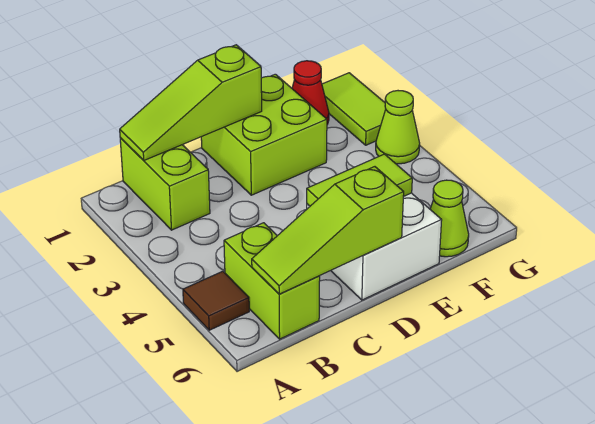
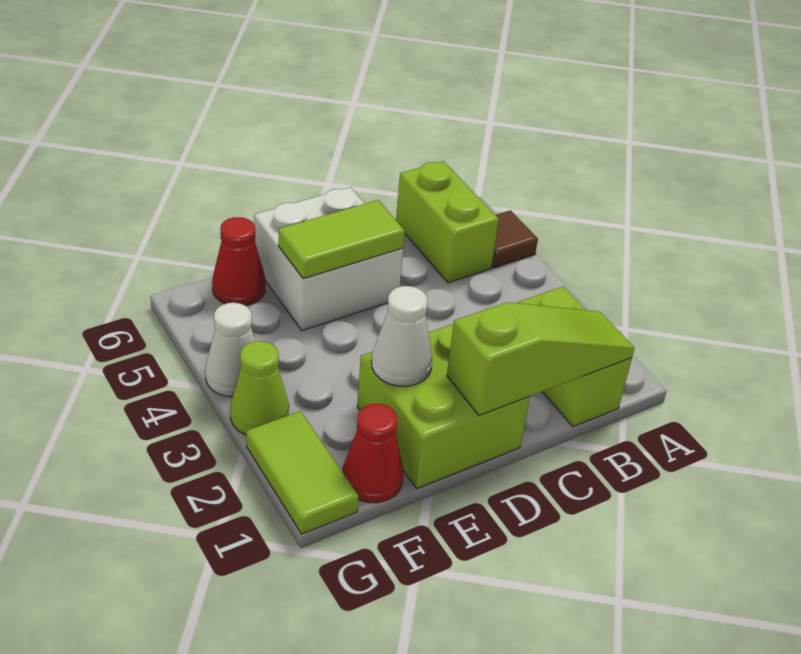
lime slope B6:D6 level 2 top D -> none
none -> white cone E2 level 2
lime cone F6 level 1 -> red cone F6 level 1
none -> white cone G4 level 1

